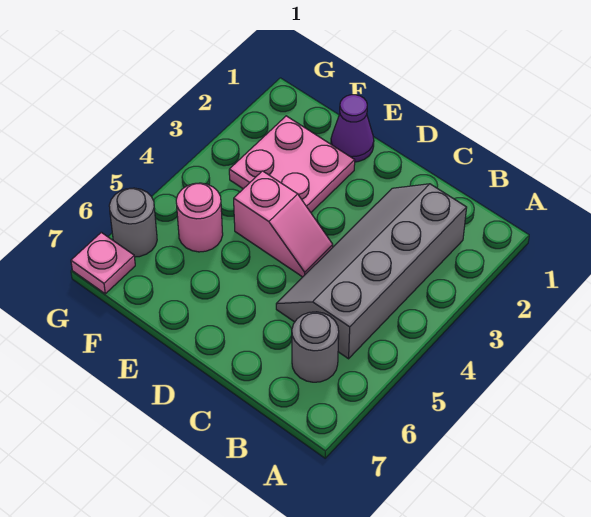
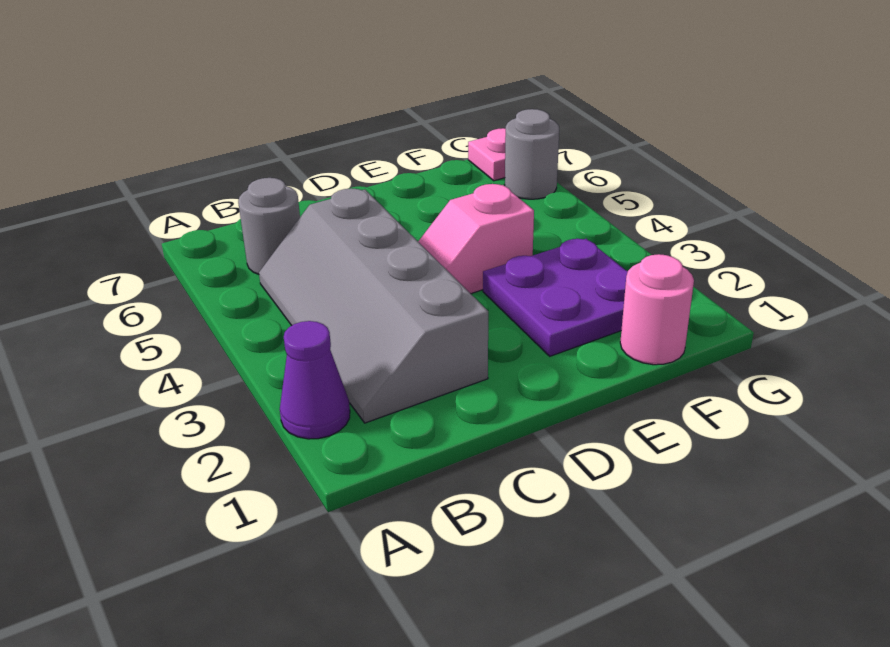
grey slope B2:C5 level 1 top B -> grey slope B2:C5 level 1 top C
purple cone E1 level 1 -> purple cone A2 level 1
pink plate E2:F3 level 1 -> purple plate E2:F3 level 1
pink round brick F5 level 1 -> pink round brick F1 level 1

